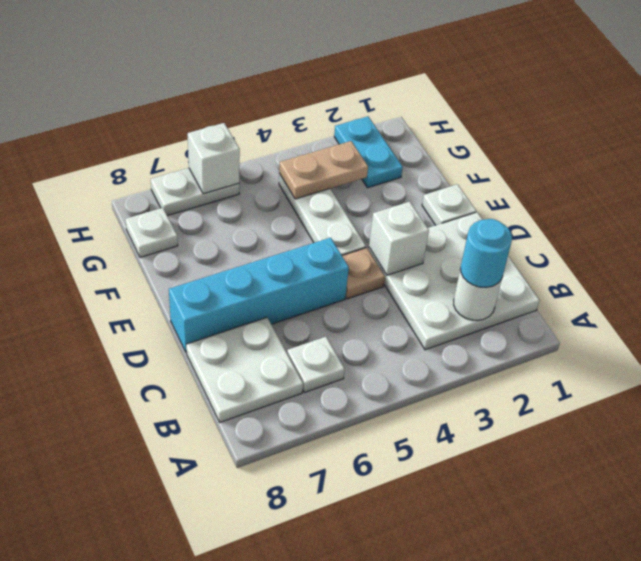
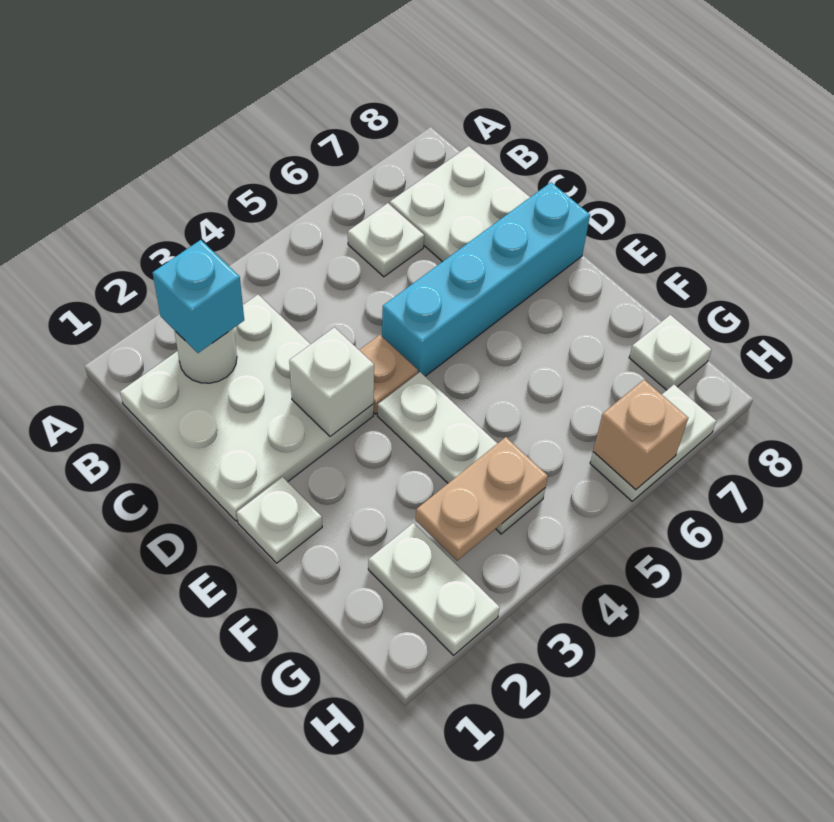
cyan round brick B2 level 3 -> cyan brick B2 level 3
cyan plate G2:H2 level 1 -> white plate G2:H2 level 1
white brick H6 level 2 -> tan brick H6 level 2

